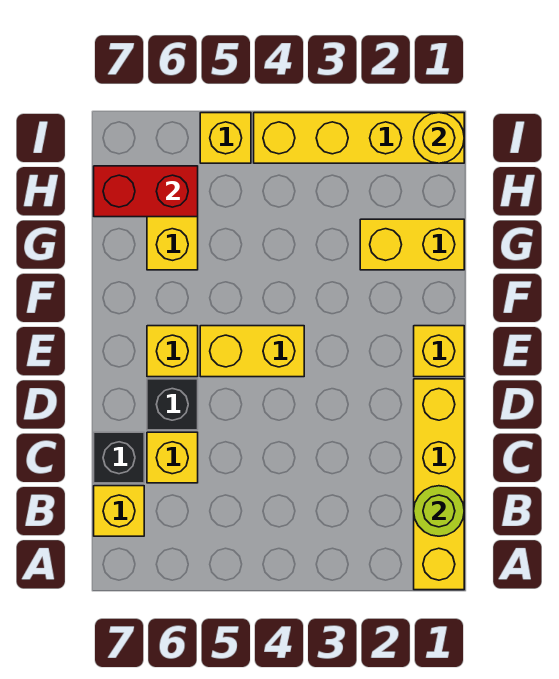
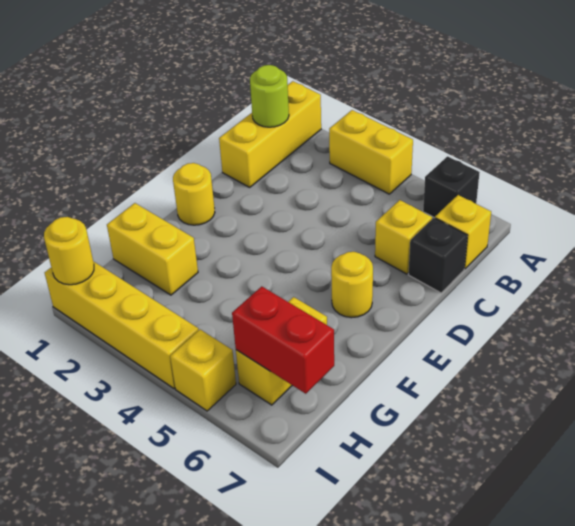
yellow brick A1:D1 level 1 -> yellow brick A1:C1 level 1
black brick D6 level 1 -> black brick A6 level 1
yellow brick E1 level 1 -> yellow round brick E1 level 1
yellow brick E4:E5 level 1 -> yellow brick A3:A4 level 1
yellow brick E6 level 1 -> yellow round brick E6 level 1

